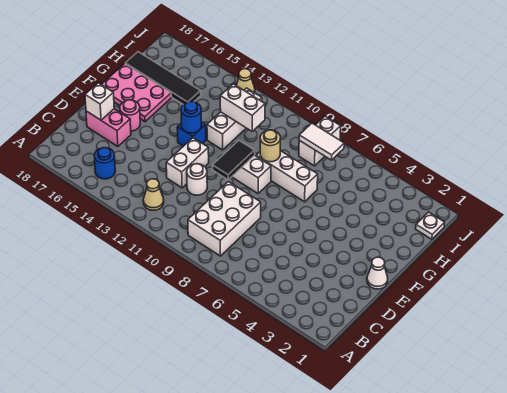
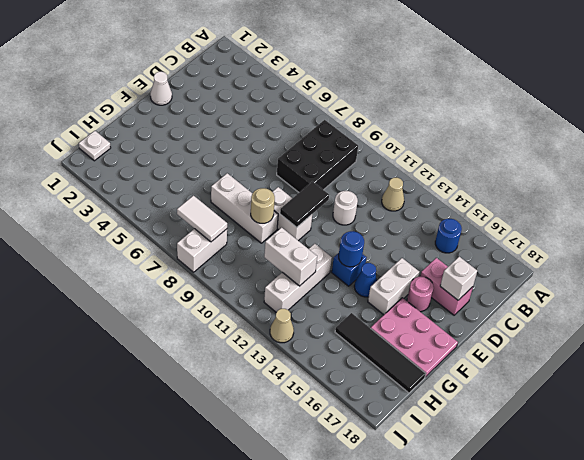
white brick B8:D9 level 1 -> black brick B8:D9 level 1
white brick D12:E12 level 1 -> white brick E15:F15 level 1
none -> blue cone F14 level 1

